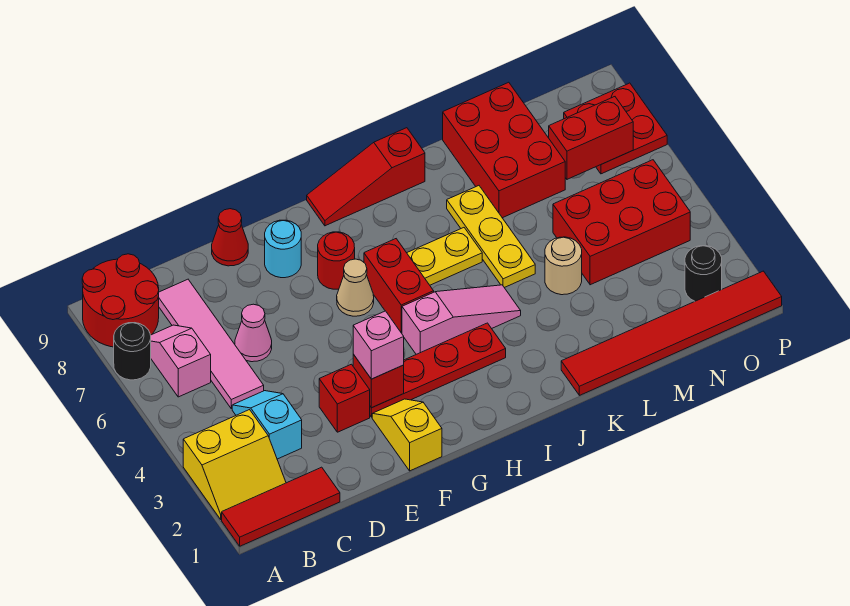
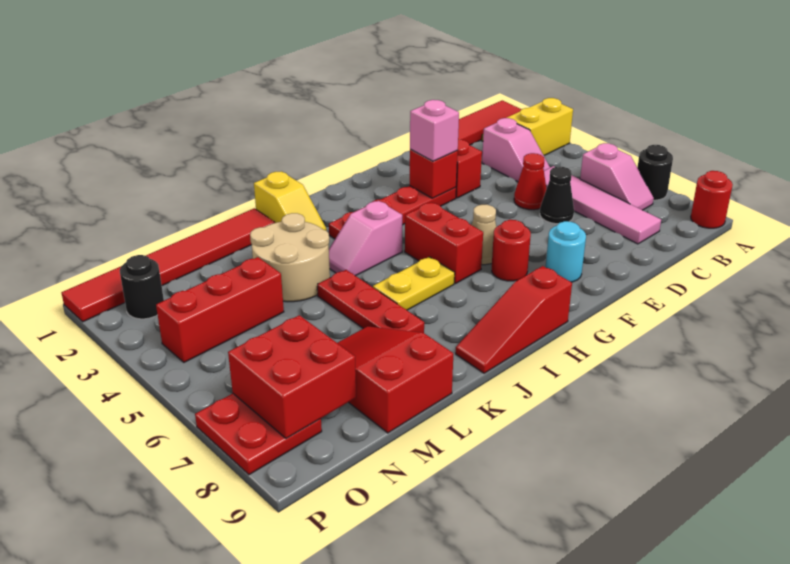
red round brick A8:B9 level 1 -> red round brick A9 level 1
cyan slope C3:C4 level 1 top 3 -> pink slope C3:C4 level 1 top 3
pink cone D6 level 1 -> black cone D6 level 1
red cone E9 level 1 -> red cone D5 level 1
yellow slope F1:F2 level 1 top 1 -> yellow slope J1:J2 level 1 top 1
pink slope H4:J4 level 1 top H -> pink slope I4:J4 level 1 top I
red slope H9:J9 level 1 top J -> red slope H9:J9 level 1 top H
yellow plate K5:K7 level 1 -> red plate K5:K7 level 1
tan round brick L4 level 1 -> tan round brick K3:L4 level 1
red brick L7:M9 level 1 -> red slope L7:M9 level 1 top 9
red brick M4:O5 level 1 -> red brick M4:O4 level 1
red brick N7:O7 level 2 -> red brick N7:O8 level 2

